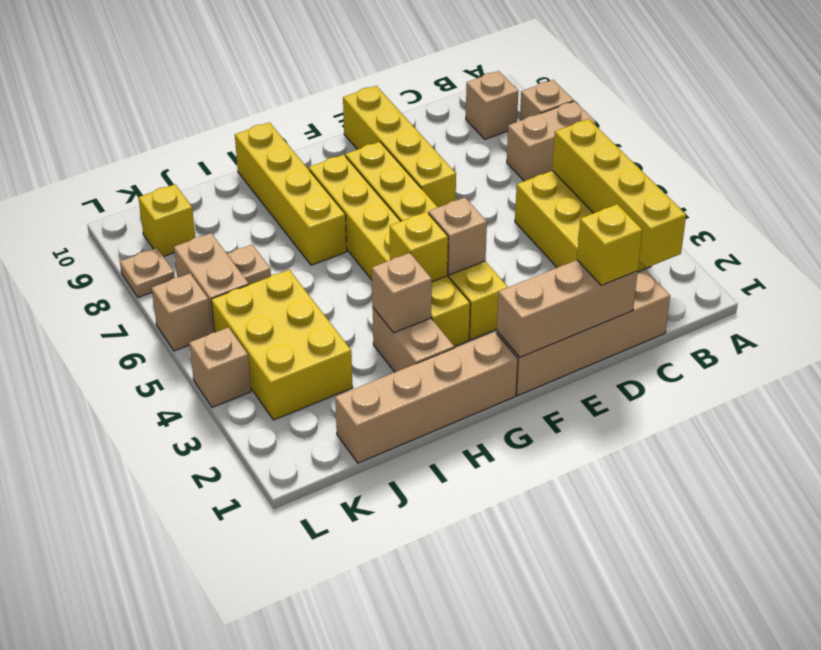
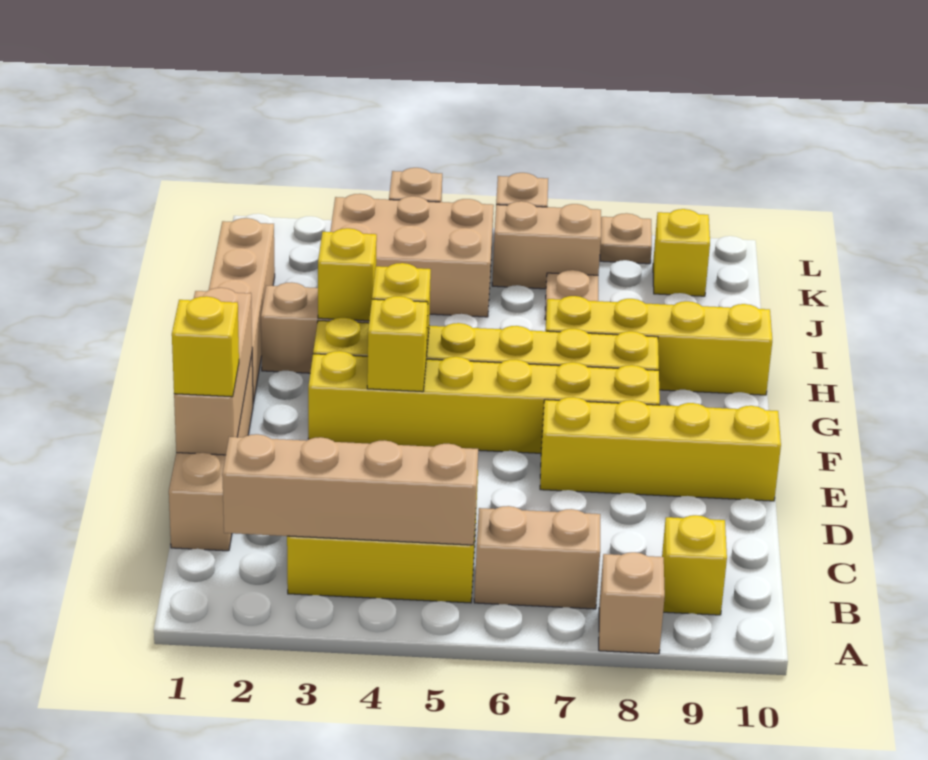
tan brick A7:B7 level 1 -> tan brick B6:B7 level 1
yellow brick B2:B5 level 2 -> tan brick B2:B5 level 2
tan brick B9 level 1 -> yellow brick B9 level 1
tan brick F4 level 2 -> yellow brick F4 level 2
tan brick H3 level 2 -> yellow brick H3 level 2
yellow brick J3:K5 level 1 -> tan brick J3:K5 level 1

